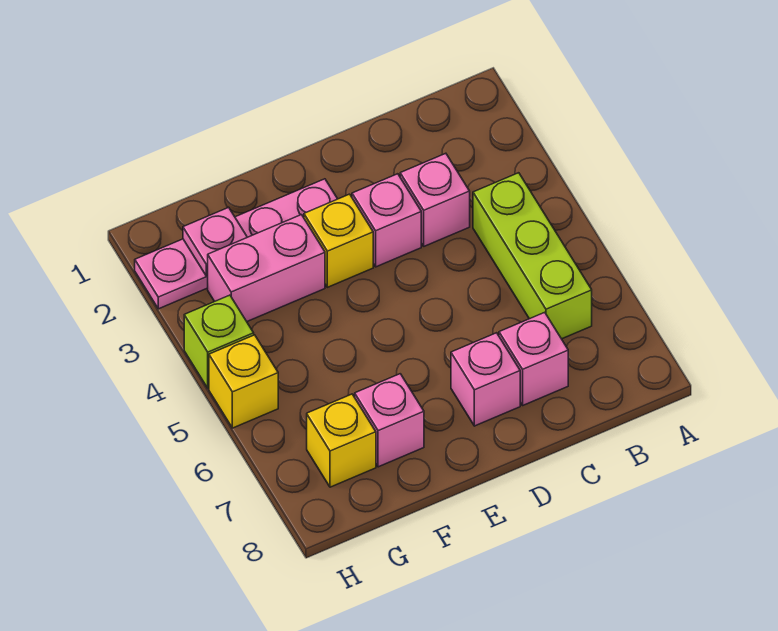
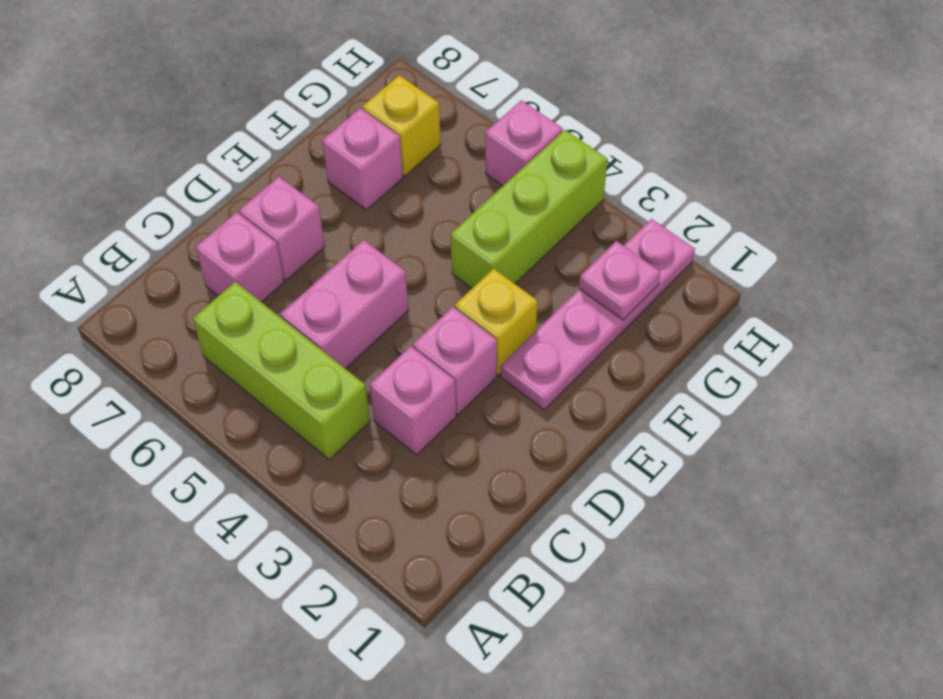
pink brick F3:G3 level 1 -> pink brick C5:D5 level 1
lime brick H4 level 1 -> lime brick F4:H4 level 1
yellow brick H5 level 1 -> pink brick H5 level 1

